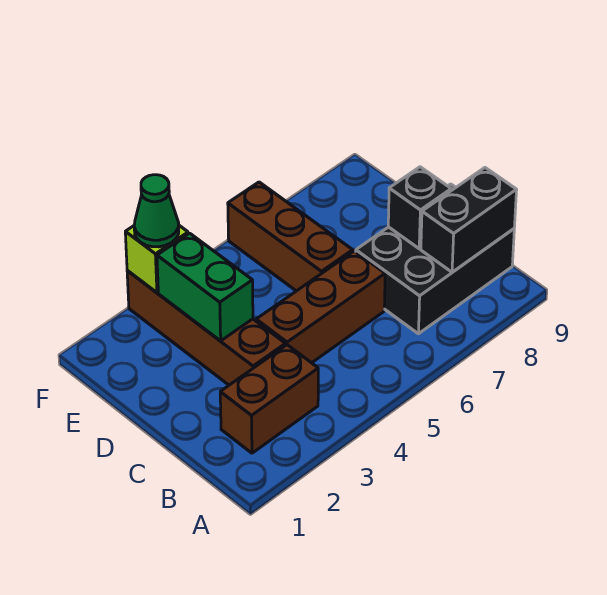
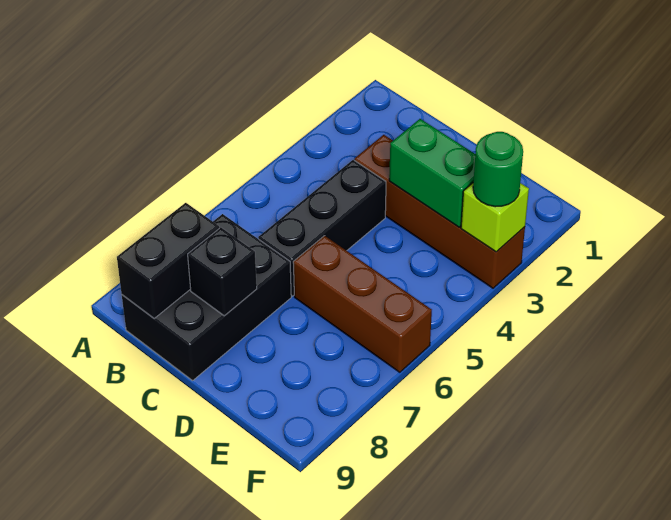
brown brick B2:B3 level 1 -> none
brown brick C4:C6 level 1 -> black brick C4:C6 level 1
green cone F3 level 3 -> green round brick F3 level 3

